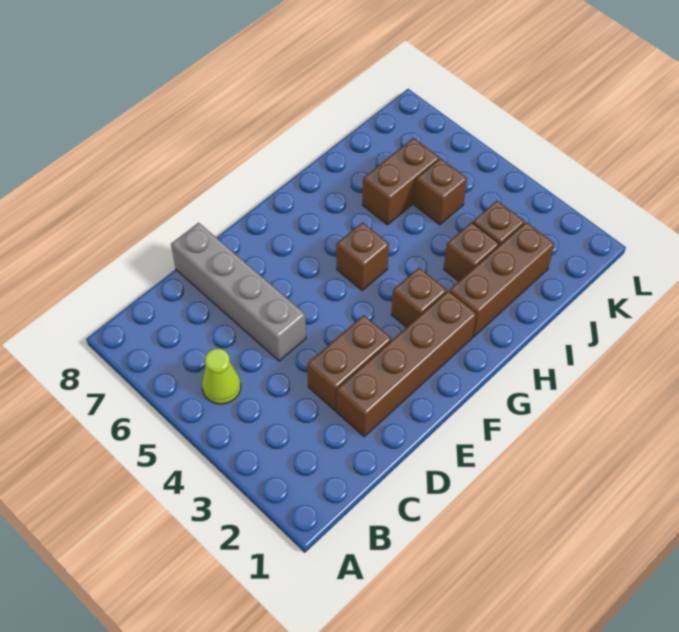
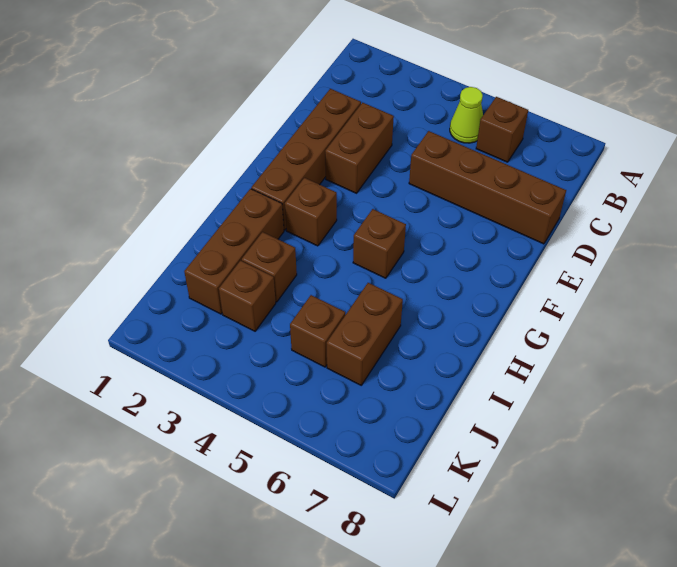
none -> brown brick B6 level 1
grey brick D5:D8 level 1 -> brown brick D5:D8 level 1

